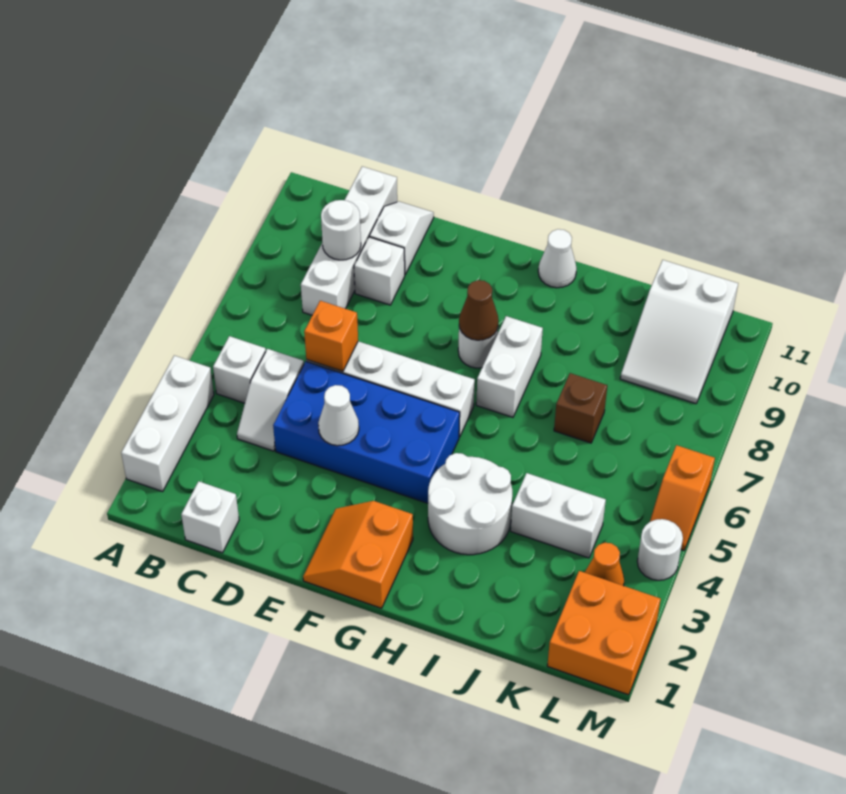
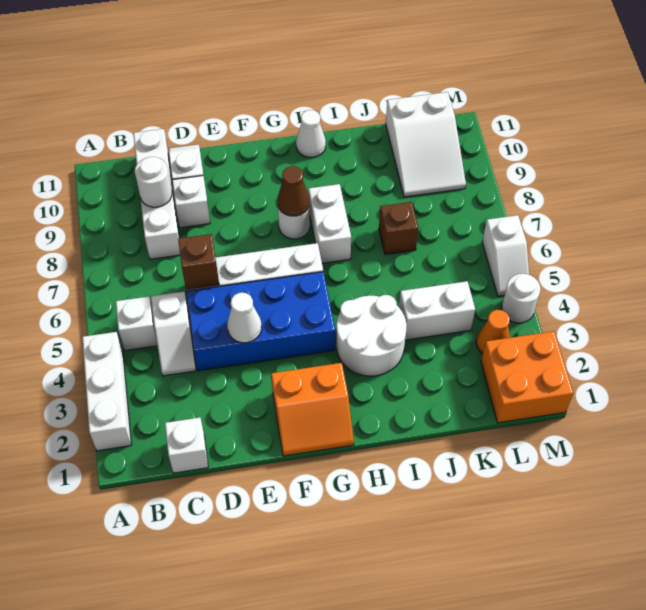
orange brick D6 level 2 -> brown brick D6 level 2
orange slope F1:G2 level 1 top G -> orange slope F1:G2 level 1 top 2
orange slope M5:M6 level 1 top 6 -> white slope M5:M6 level 1 top 6

